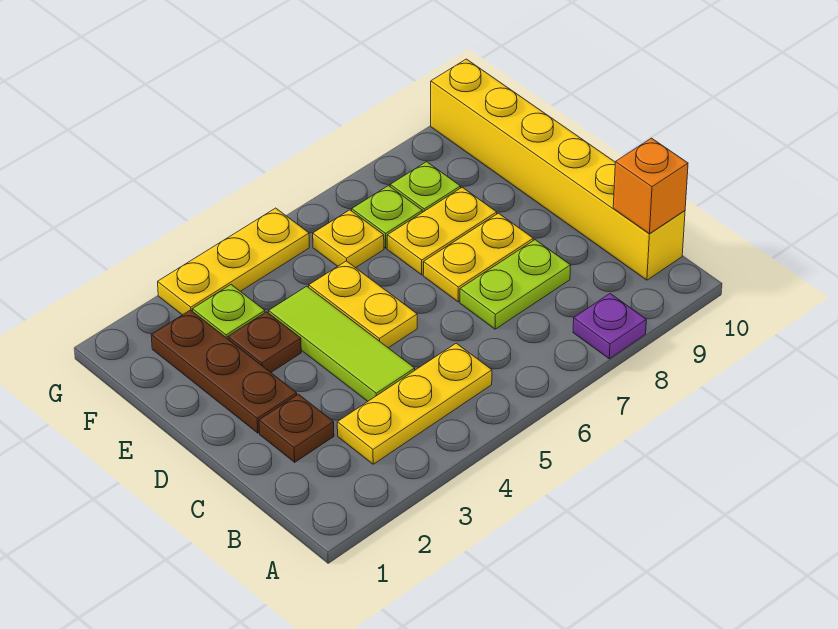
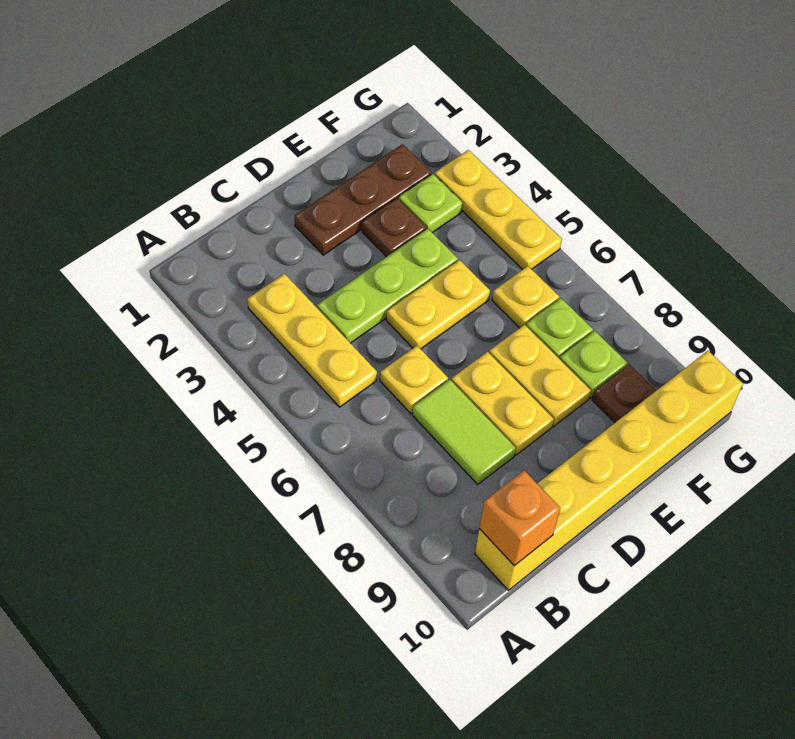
purple plate A8 level 1 -> none
brown plate C2 level 1 -> brown plate F9 level 1
lime tile C4:E4 level 1 -> lime plate C4:E4 level 1
none -> yellow plate C6 level 1
lime plate C7:C8 level 1 -> lime tile C7:C8 level 1

